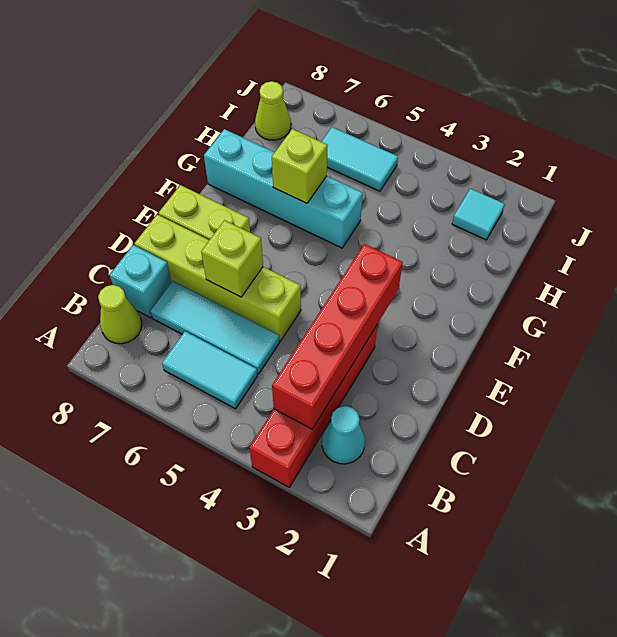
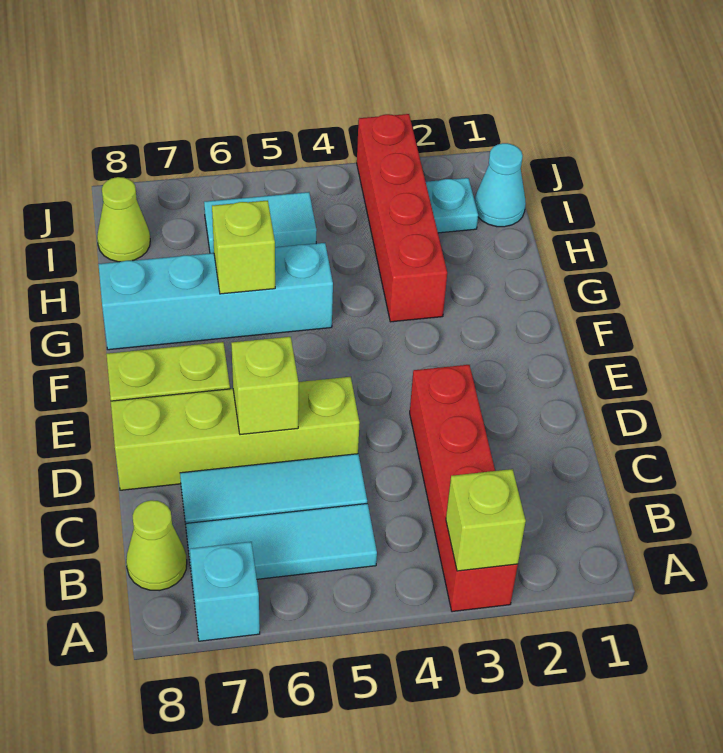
none -> lime brick A3 level 2
cyan cone B2 level 1 -> cyan cone I1 level 1
red brick B3:E3 level 2 -> red brick G3:J3 level 1
cyan tile B5:B6 level 1 -> cyan tile B5:B7 level 1
cyan brick C8 level 1 -> cyan brick A7 level 1
cyan tile I2 level 1 -> cyan plate I2 level 1

